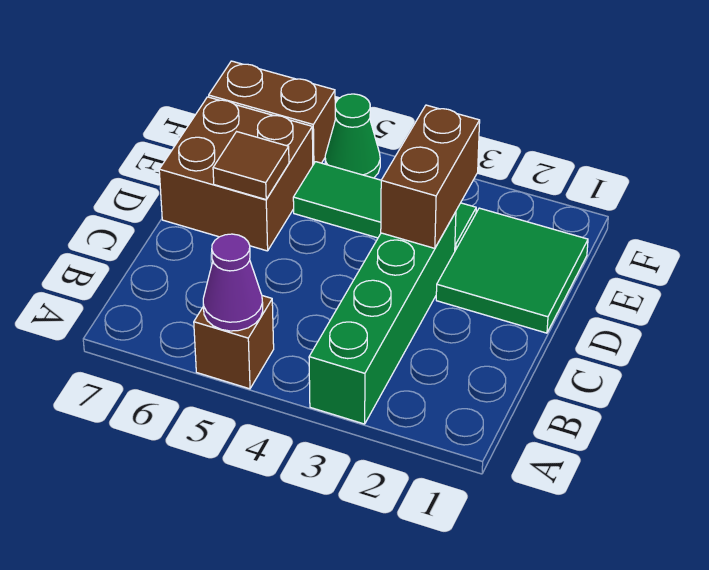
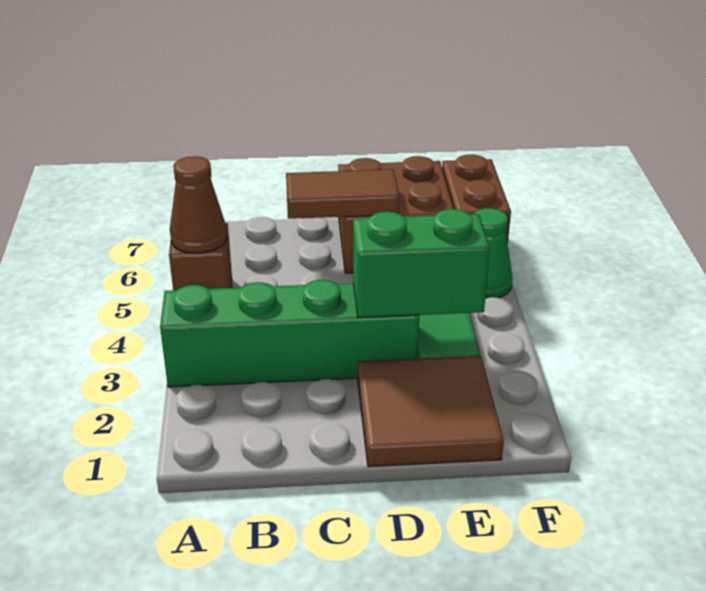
purple cone A5 level 2 -> brown cone A5 level 2
green tile D1:E2 level 1 -> brown tile D1:E2 level 1
brown brick D3:E3 level 2 -> green brick D3:E3 level 2
brown tile D6 level 2 -> brown tile C6:D6 level 2

